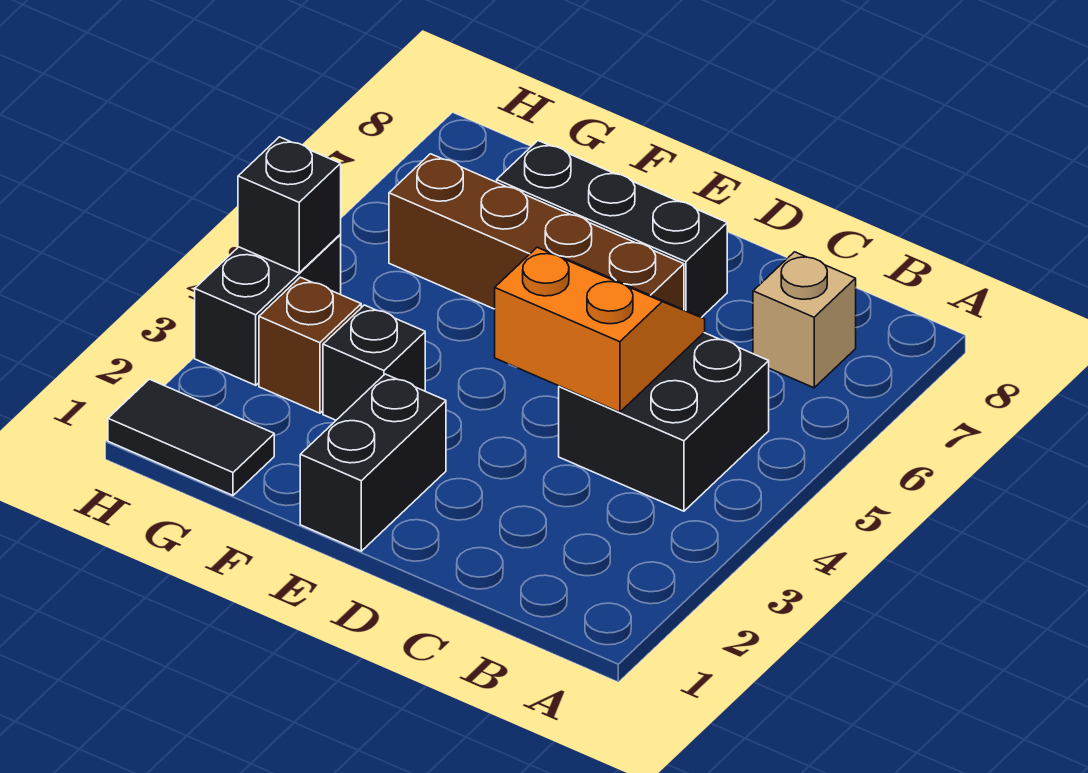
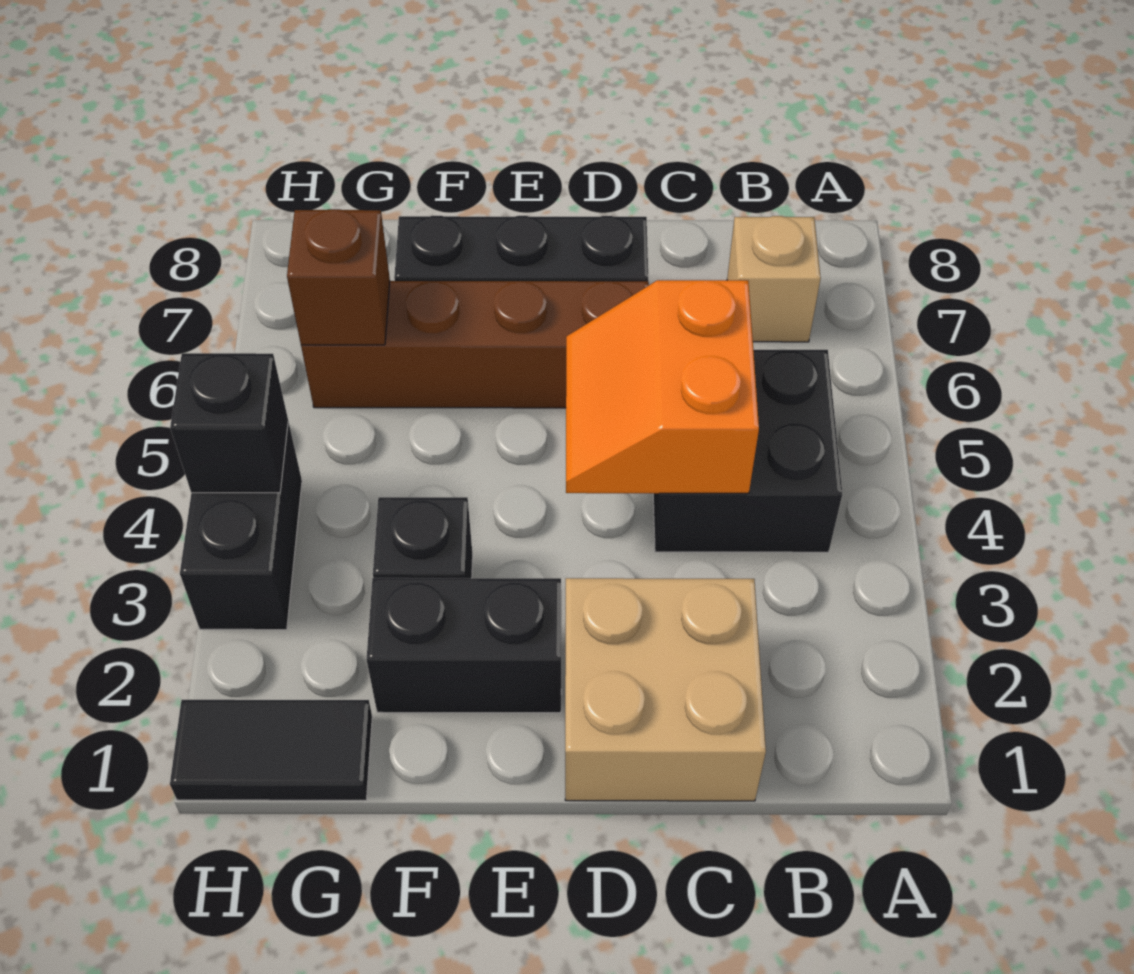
none -> tan brick C1:D2 level 1
orange slope C4:D5 level 2 top 4 -> orange slope C4:D5 level 2 top C
black brick E1:E2 level 1 -> black brick E2:F2 level 1
brown brick G3 level 1 -> brown brick G6 level 2

